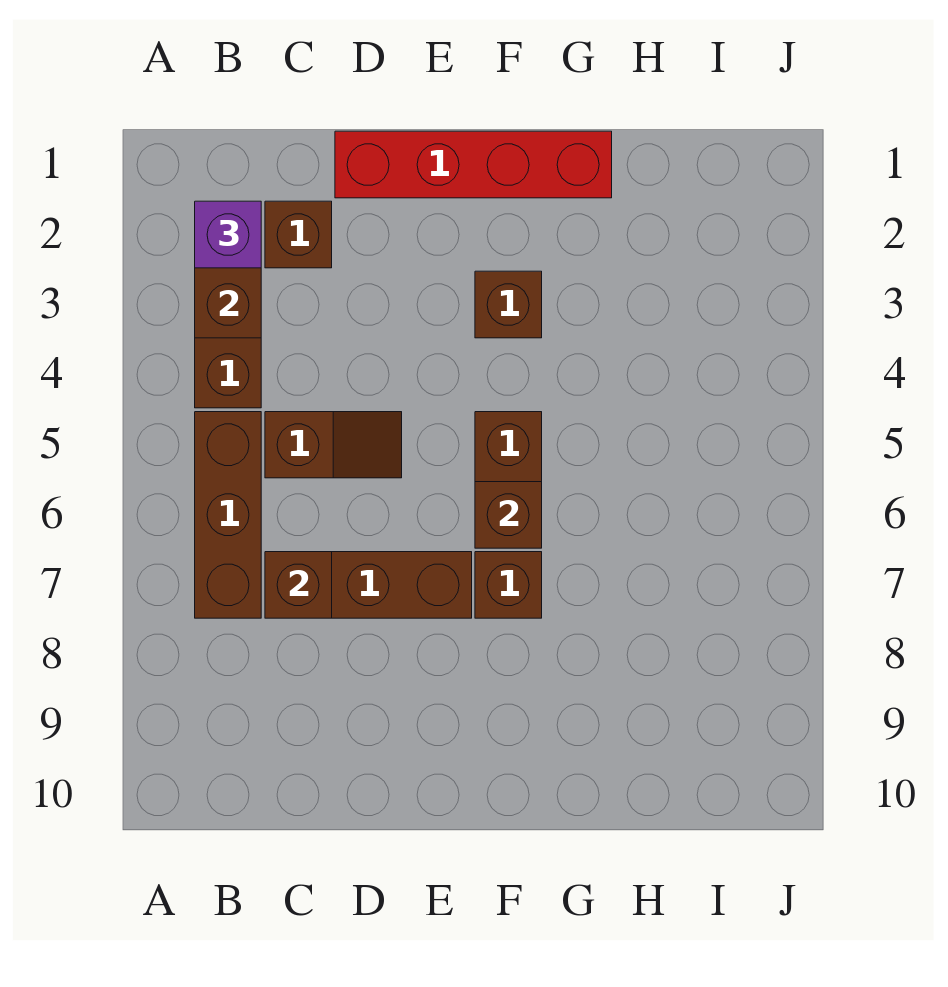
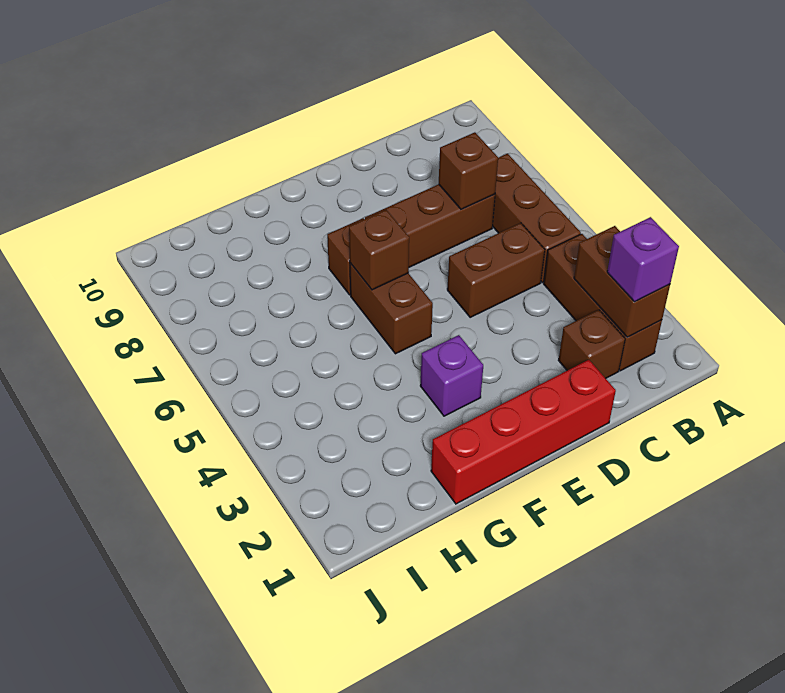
brown slope C5:D5 level 1 top C -> brown brick C5:D5 level 1
brown brick F3 level 1 -> purple brick F3 level 1

